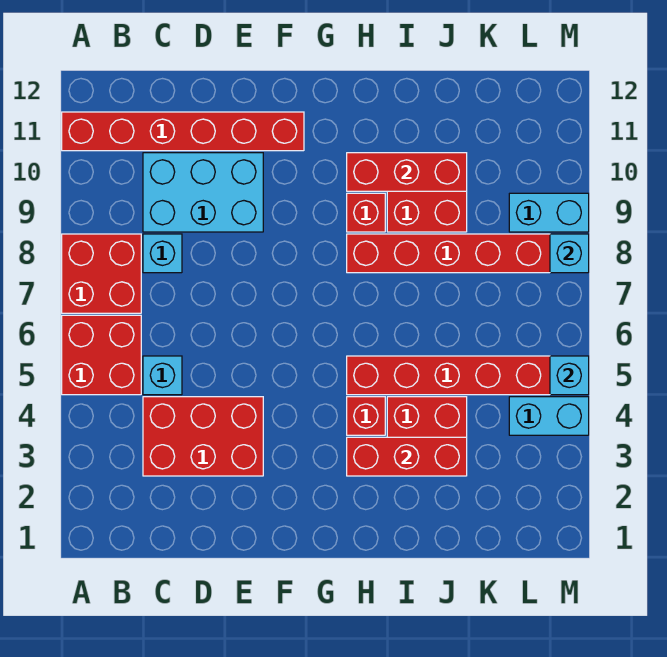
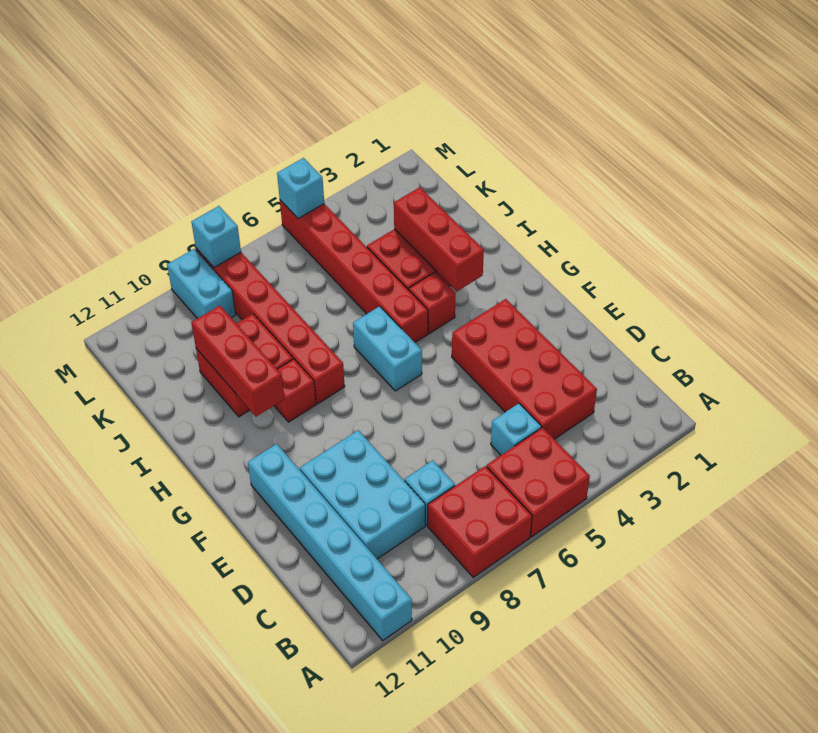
red brick A11:F11 level 1 -> cyan brick A11:F11 level 1
red brick C3:E4 level 1 -> red brick C3:F4 level 1
cyan brick L4:M4 level 1 -> cyan brick G6:H6 level 1

